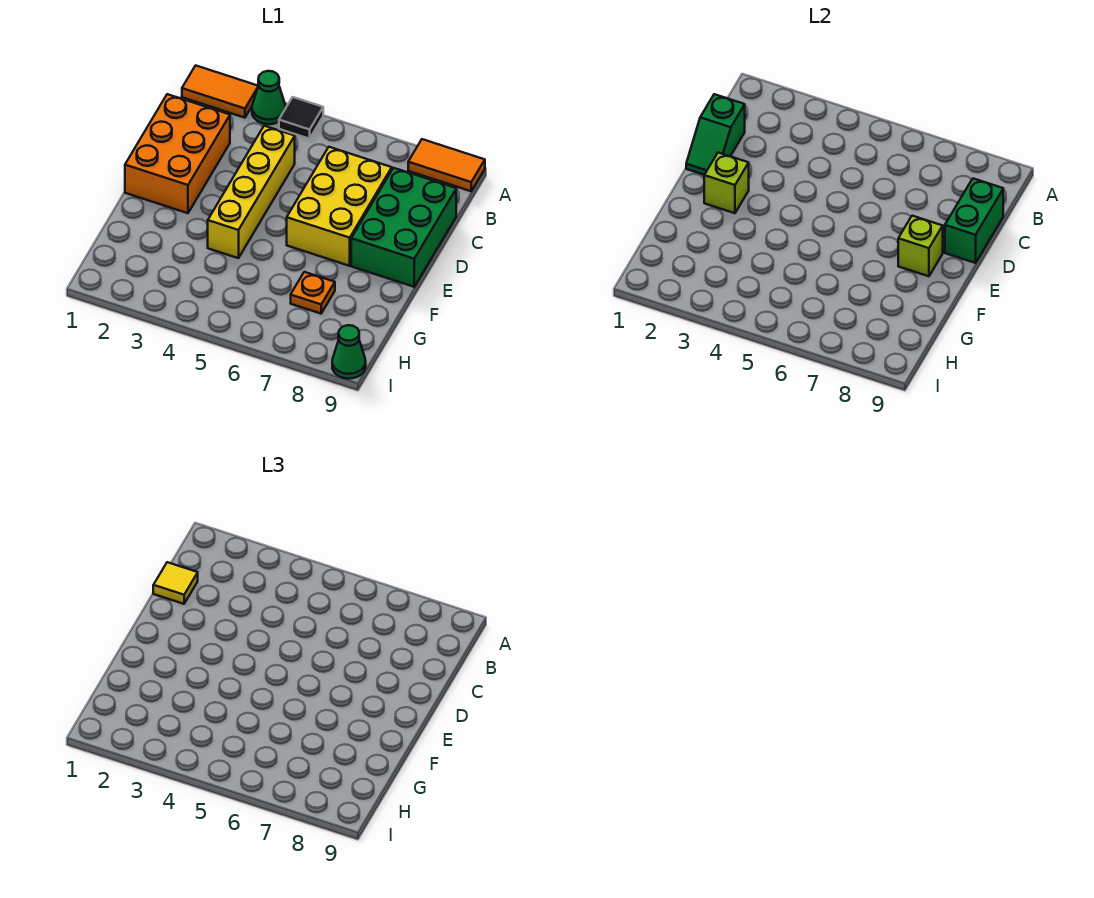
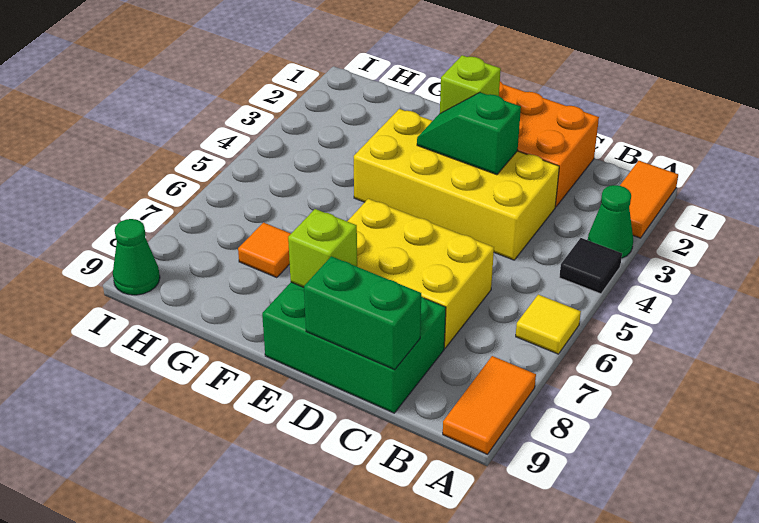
green slope C1:D1 level 2 top C -> green slope D3:E3 level 2 top D
yellow tile C1 level 3 -> yellow tile A6 level 1
yellow brick C4:F4 level 1 -> yellow brick C3:F4 level 1
orange plate G7 level 1 -> orange tile G7 level 1

